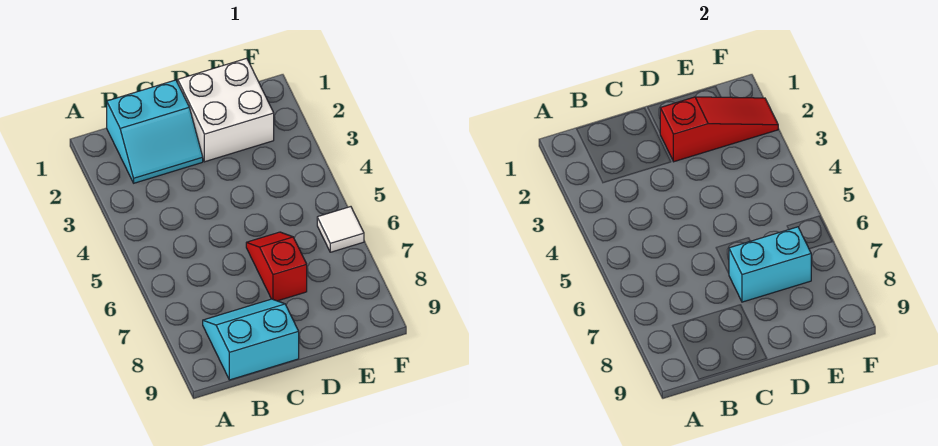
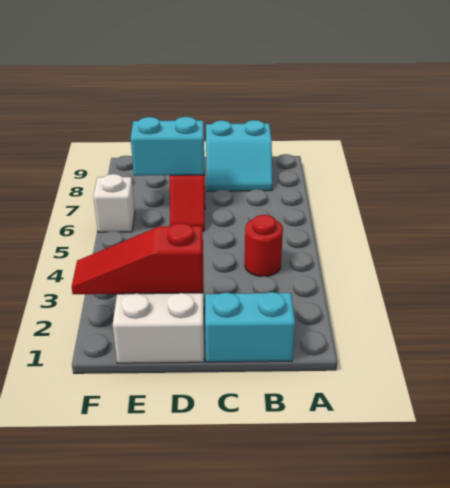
none -> red round brick B4 level 1
white tile F6 level 1 -> white brick F6 level 1

